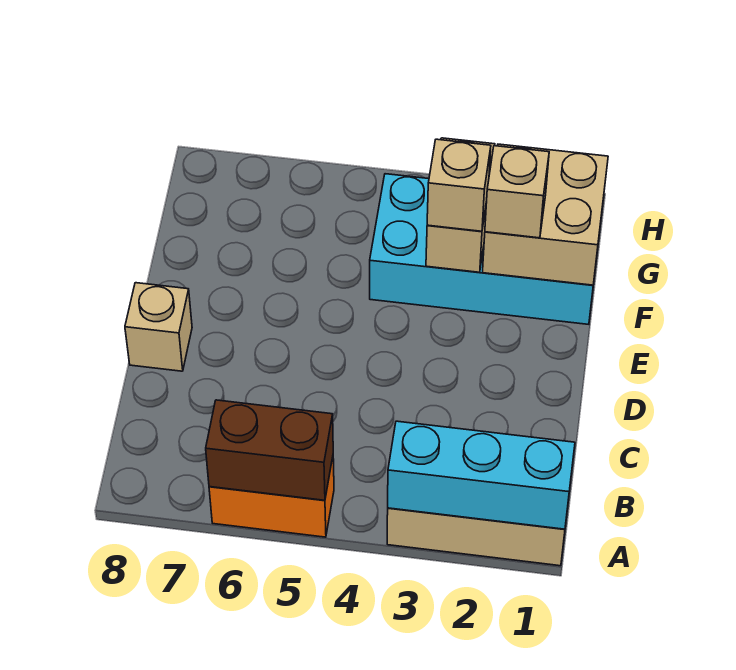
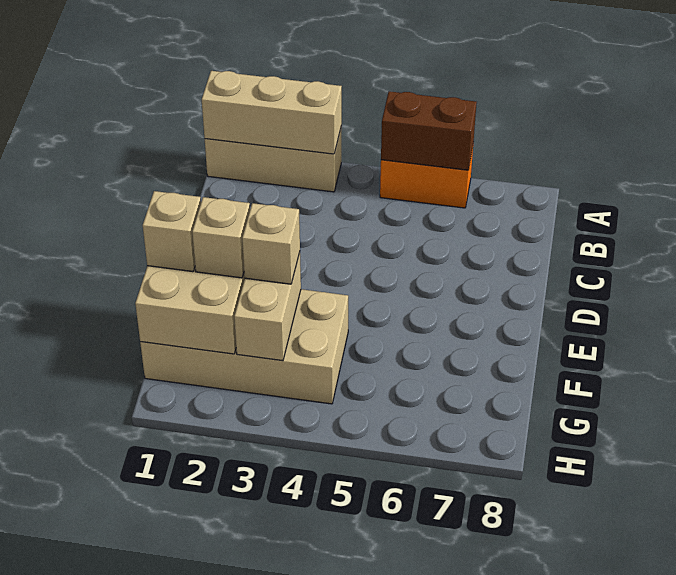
cyan brick A1:A3 level 2 -> tan brick A1:A3 level 2
tan brick D8 level 1 -> tan brick F1 level 3
cyan brick F1:G4 level 1 -> tan brick F1:G4 level 1

